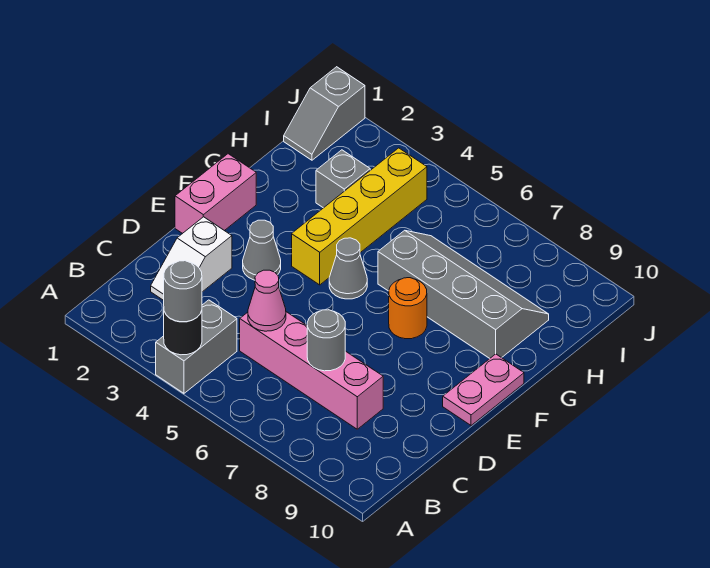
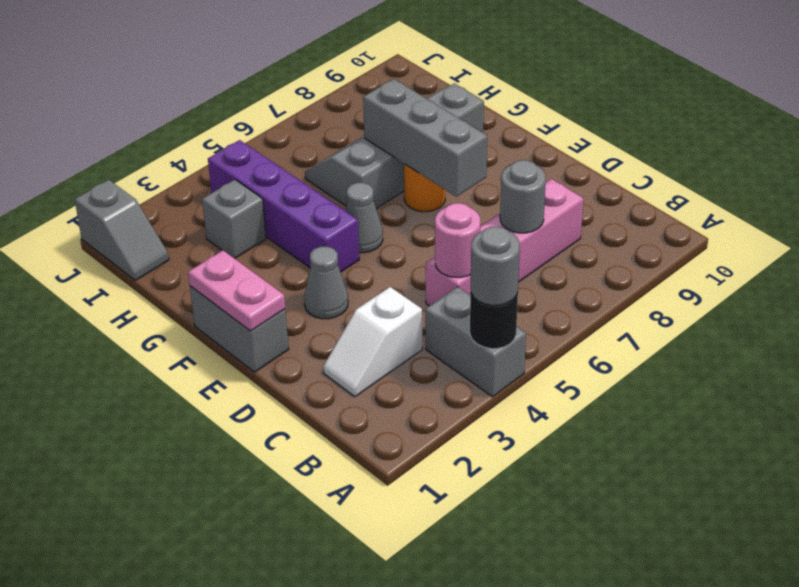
white slope C2:D2 level 1 top D -> white slope C2:C3 level 1 top 3
pink cone C5 level 2 -> pink round brick C5 level 2
pink brick E1:F1 level 1 -> grey brick E1:F1 level 1
none -> grey brick E7:G7 level 2
pink plate E10:F10 level 1 -> pink plate E1:F1 level 2
yellow brick F4:I4 level 1 -> purple brick F4:I4 level 1

